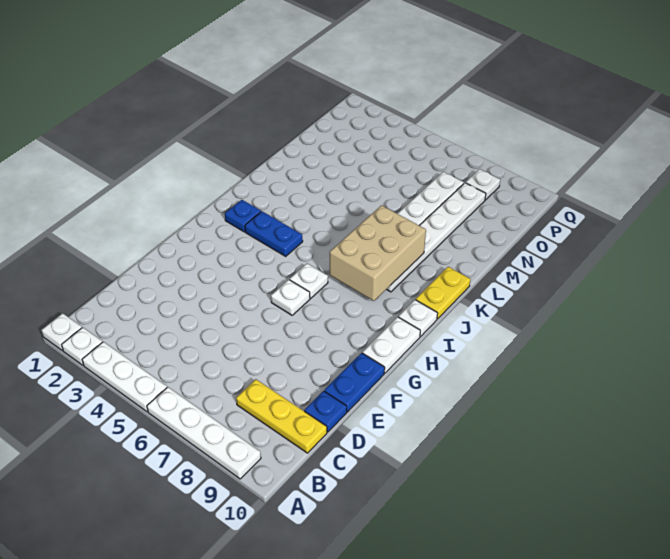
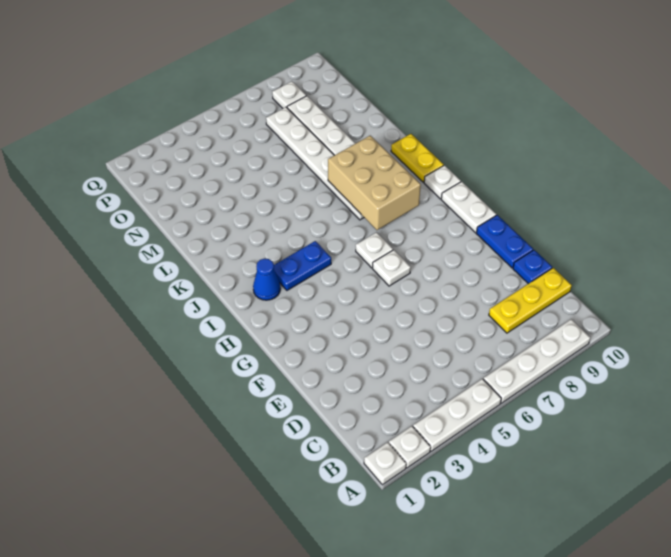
blue plate I2 level 1 -> blue cone I2 level 1

